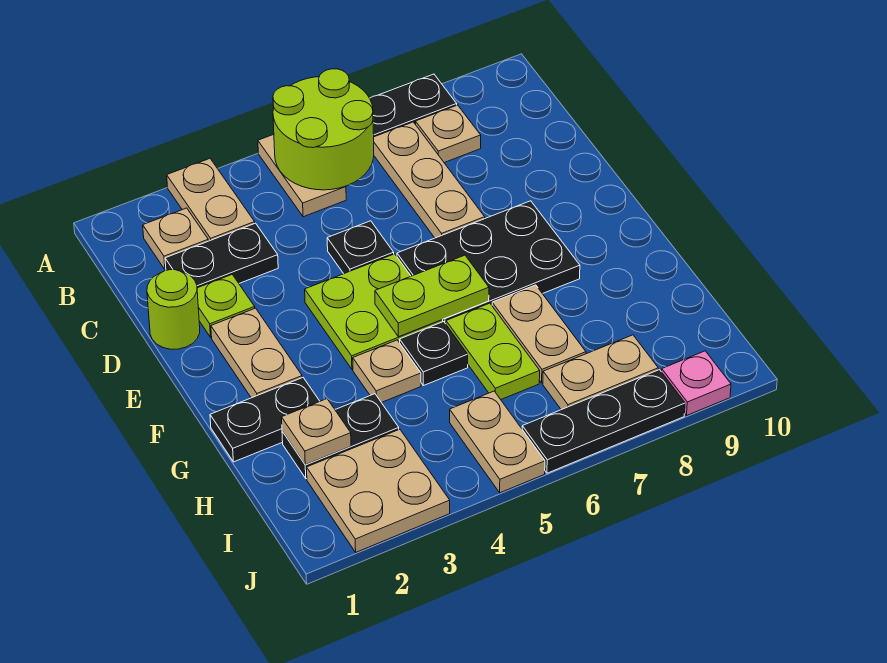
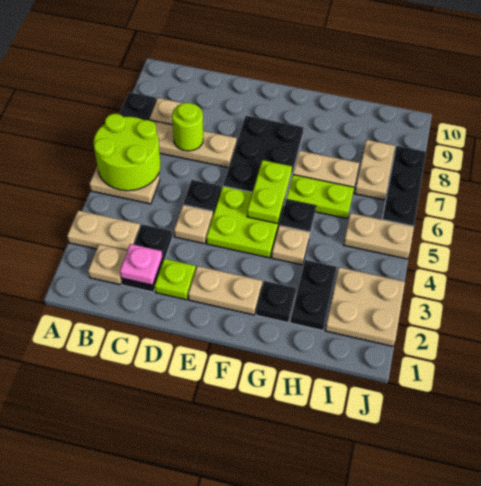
lime round brick D1 level 1 -> lime round brick C7 level 2
black plate G1:G2 level 1 -> black plate G2 level 1
tan plate H2 level 2 -> tan plate D4 level 1
pink plate J9 level 1 -> pink plate C2 level 2

